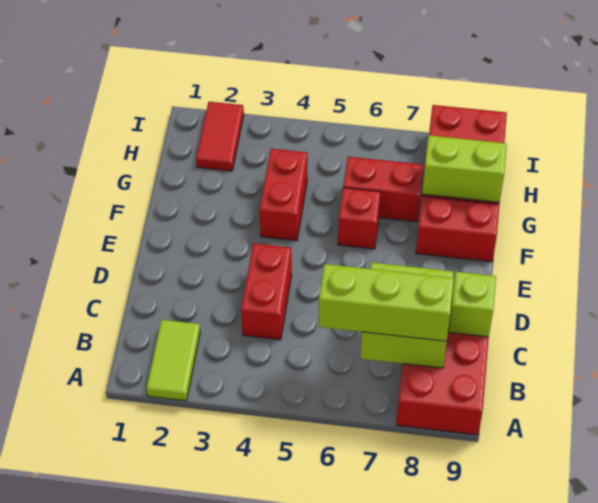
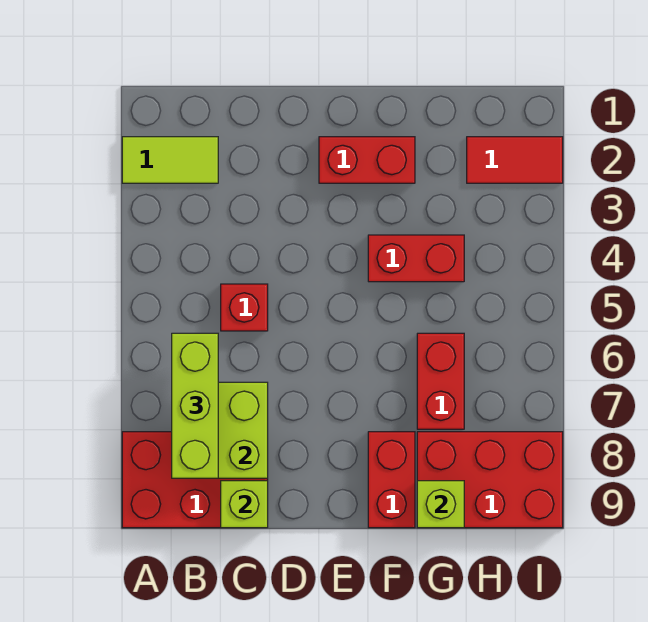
red brick C4:D4 level 1 -> red brick E2:F2 level 1
red brick F6 level 1 -> red brick C5 level 1
lime brick G8:G9 level 2 -> lime brick G9 level 2

